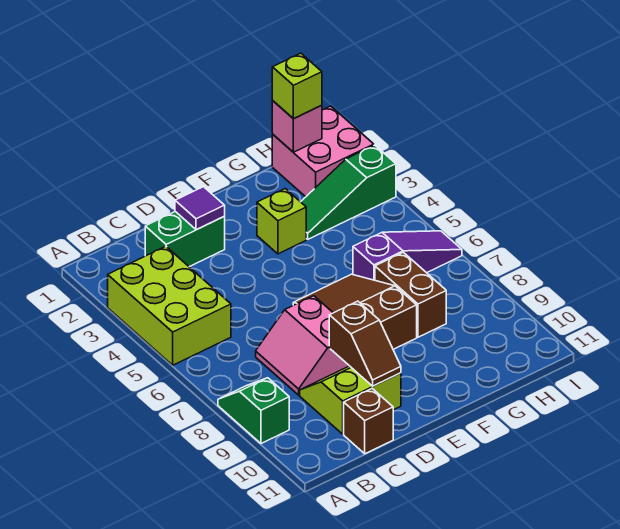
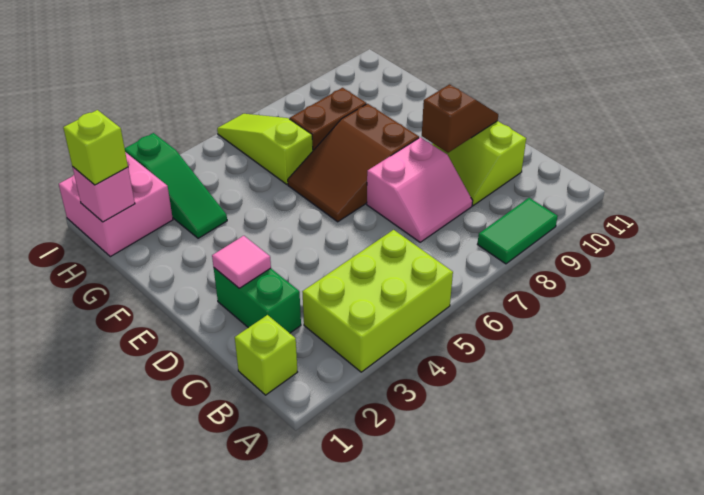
green slope A8:A9 level 1 top 9 -> green tile A8:A9 level 1
brown brick C11 level 1 -> none
purple tile D2 level 2 -> pink tile D2 level 2
lime brick F3 level 1 -> lime brick B1 level 1
purple slope G6:I6 level 1 top G -> lime slope G6:I6 level 1 top G

